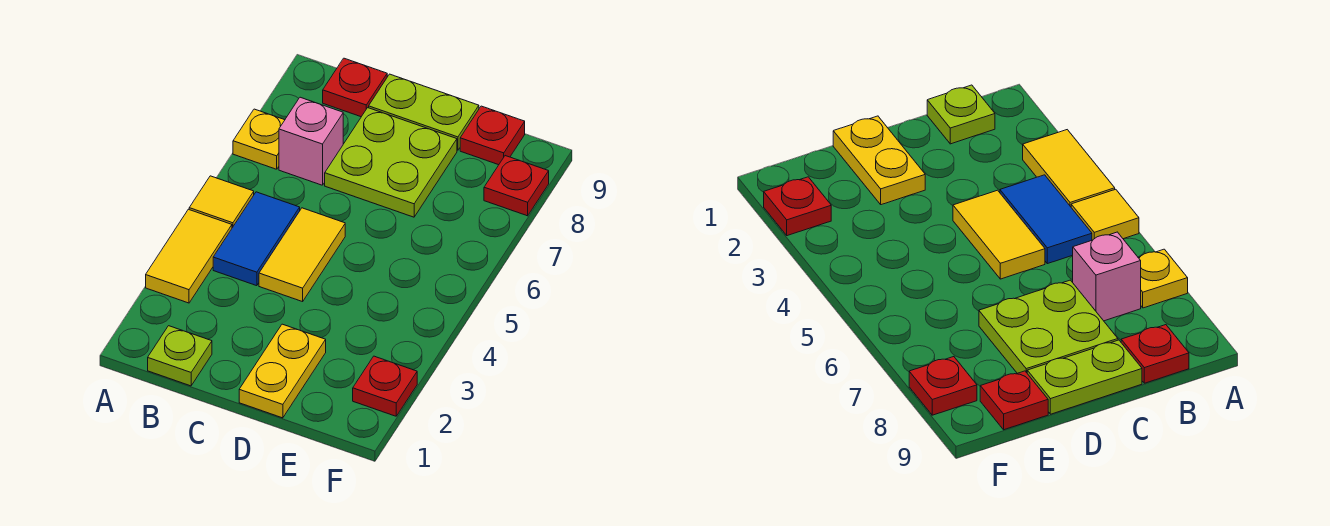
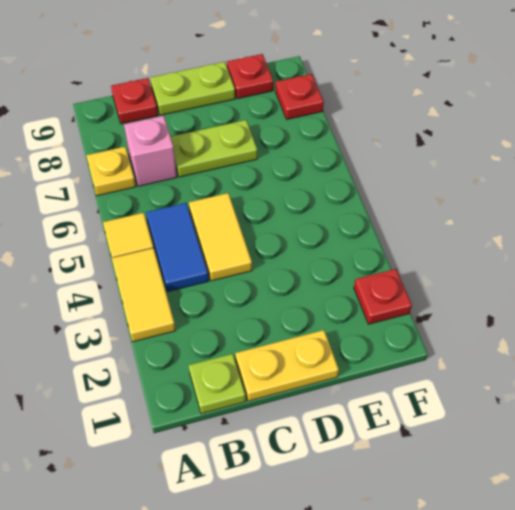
lime plate C7:D8 level 1 -> lime plate C7:D7 level 1
yellow plate D1:D2 level 1 -> yellow plate C1:D1 level 1

